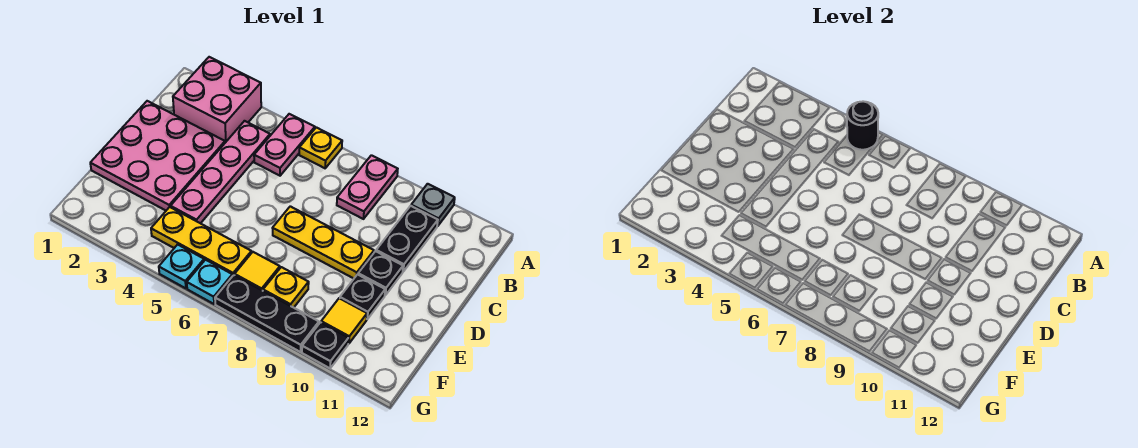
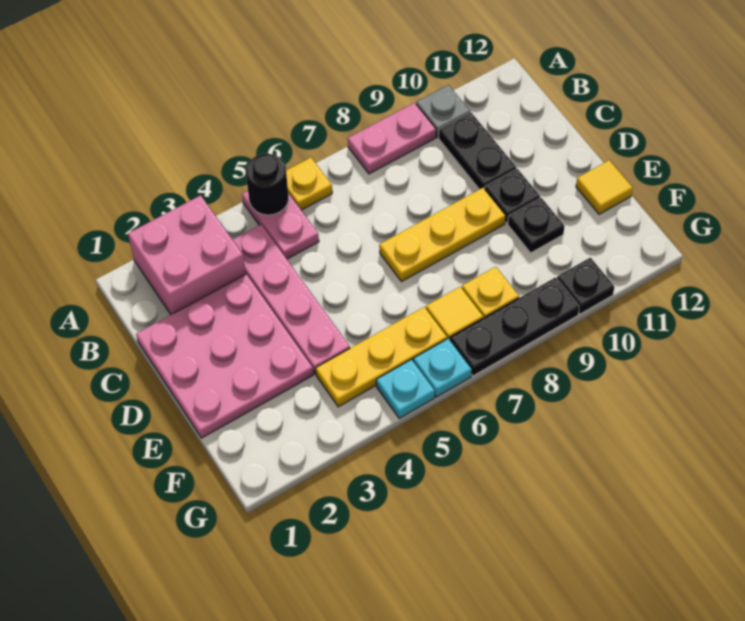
pink plate A8:B8 level 1 -> pink plate A8:A9 level 1
yellow tile F10 level 1 -> yellow tile E12 level 1

